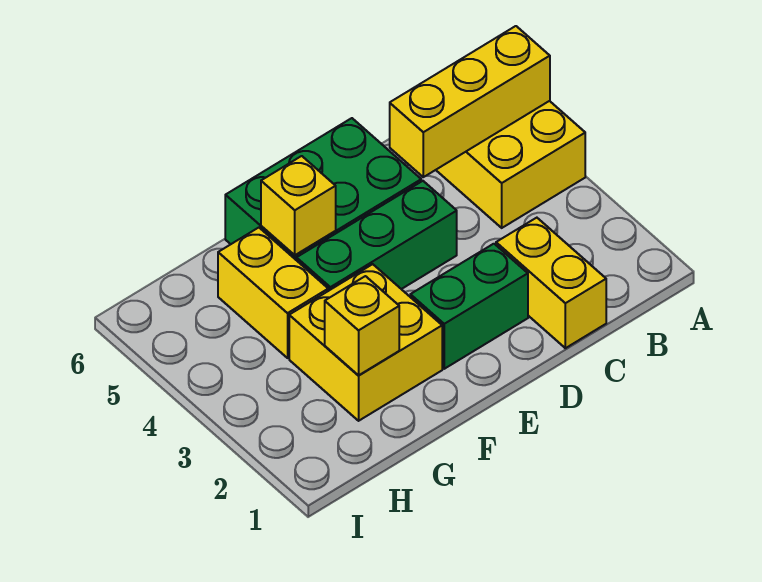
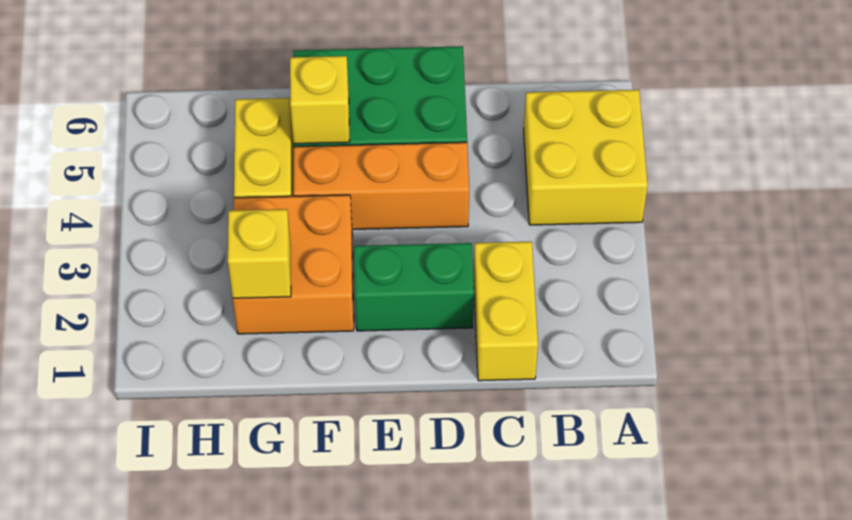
yellow brick A5:C5 level 2 -> none
green brick D4:F4 level 1 -> orange brick D4:F4 level 1
yellow brick F2:G3 level 1 -> orange brick F2:G3 level 1

